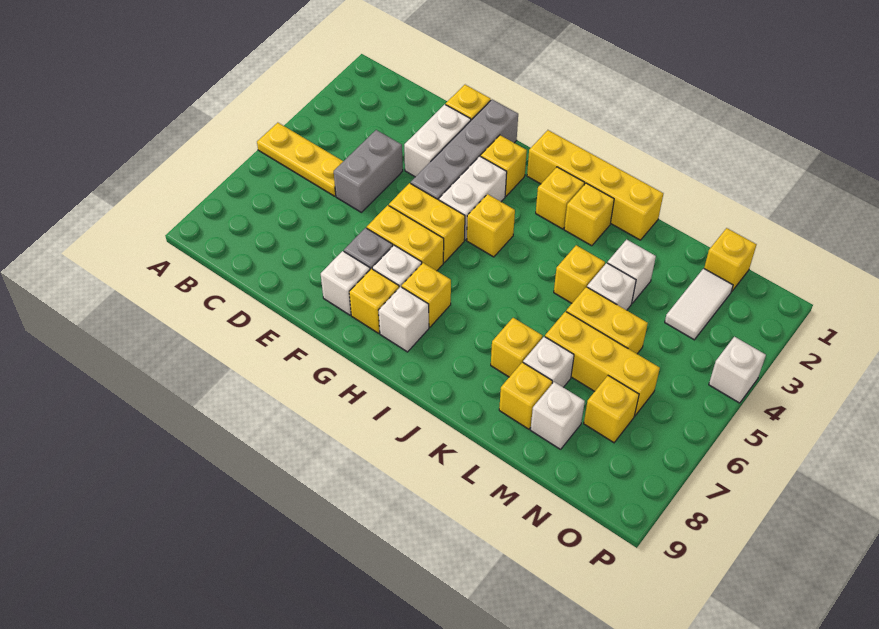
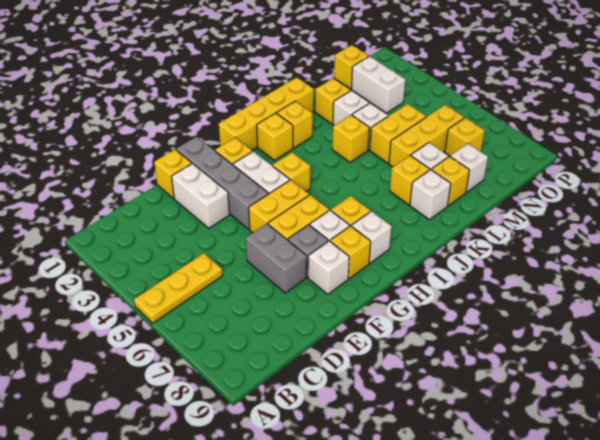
grey brick D4:D5 level 1 -> grey brick E6:E7 level 1
none -> yellow brick L2 level 1
white tile N2:N3 level 1 -> white brick N2:N3 level 1
white brick P4 level 1 -> white brick K8 level 1

